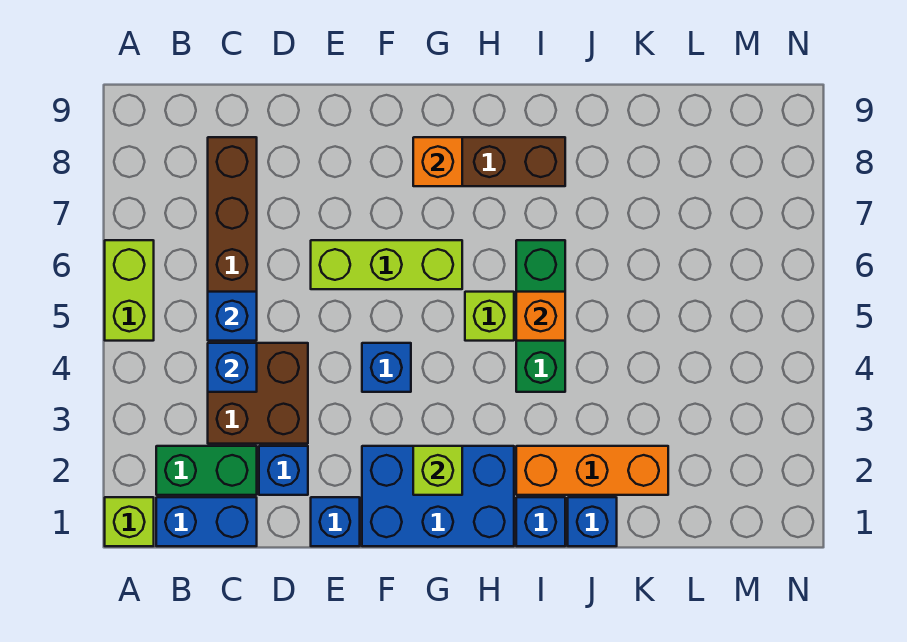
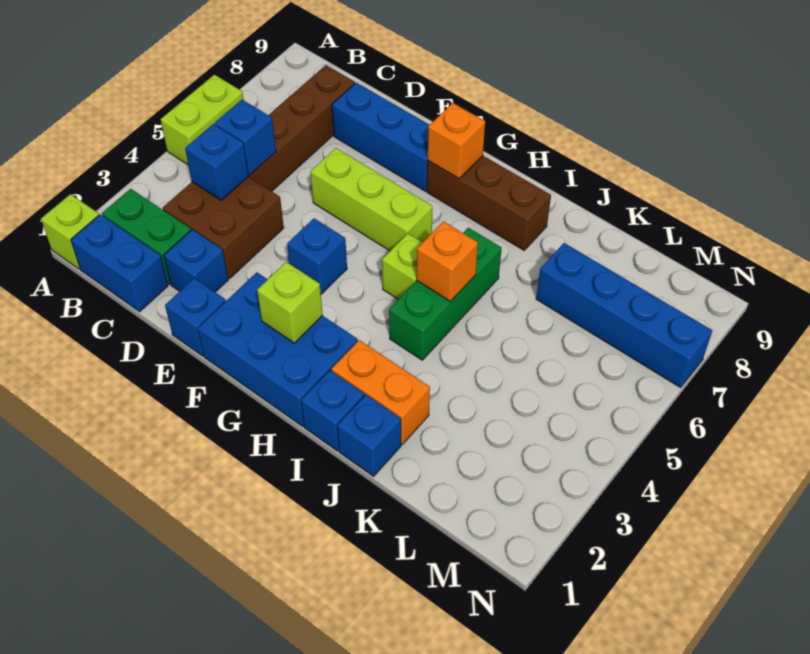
none -> blue brick D8:F8 level 1
orange brick I2:K2 level 1 -> orange brick I2:J2 level 1
none -> blue brick K7:N7 level 1

